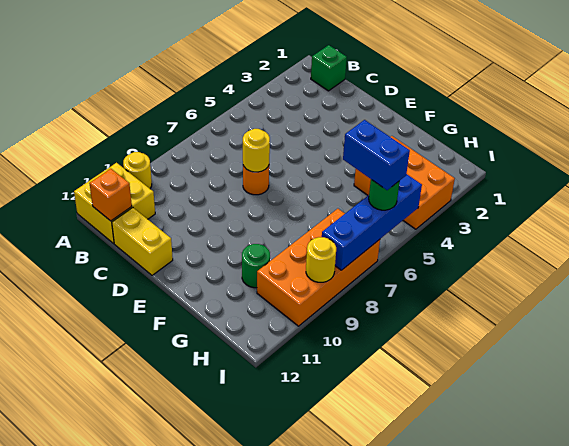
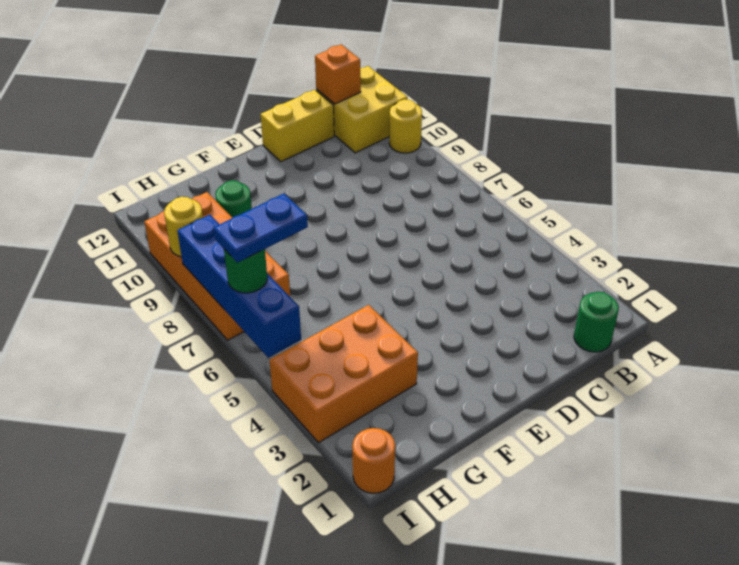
green brick B1 level 1 -> green round brick B1 level 1
orange round brick D7 level 1 -> orange round brick I1 level 1
yellow round brick D7 level 2 -> none
blue brick H6:I6 level 4 -> blue plate H6:I6 level 4

